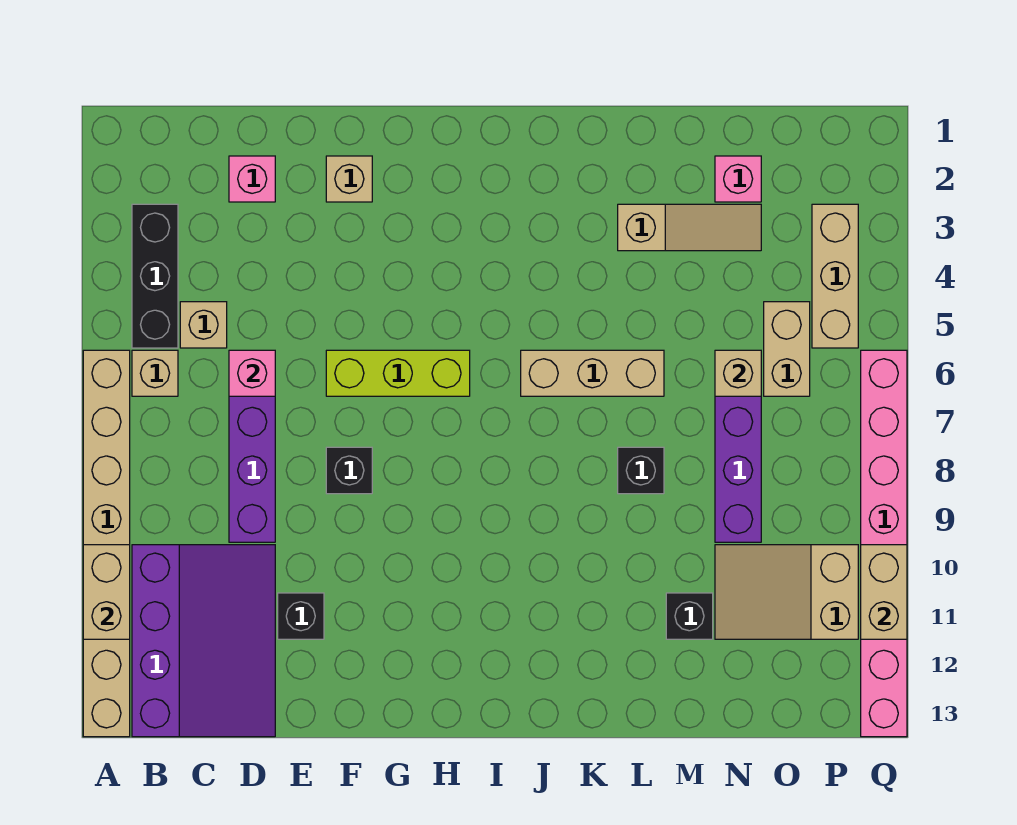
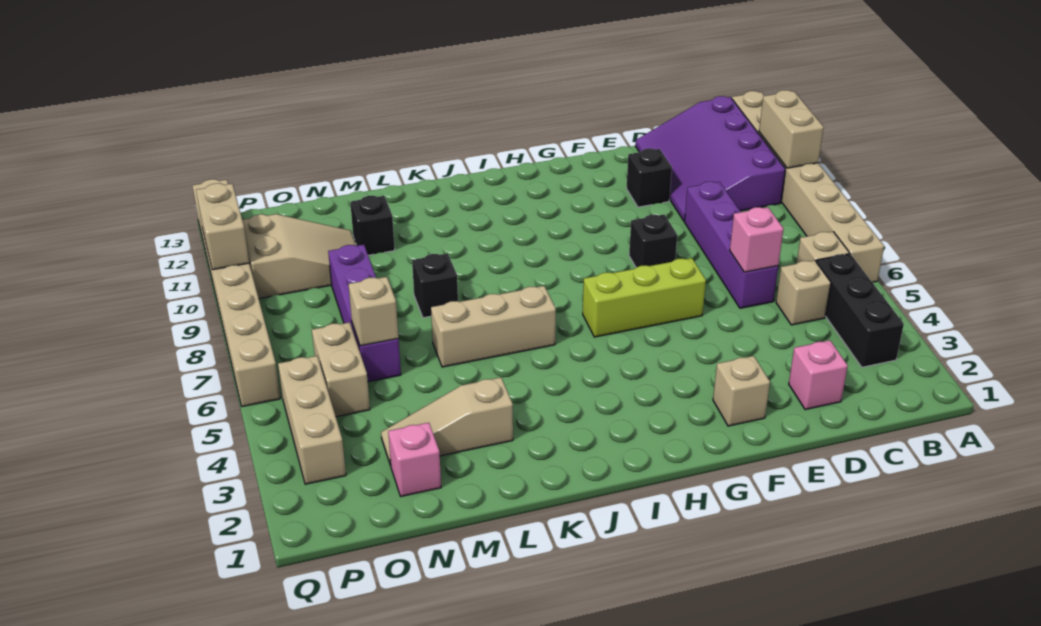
pink brick Q6:Q13 level 1 -> tan brick Q6:Q13 level 1

